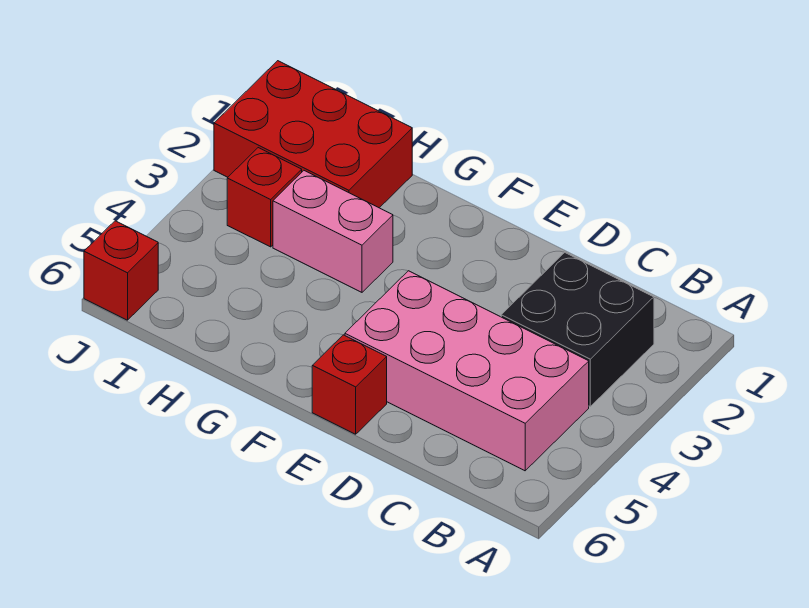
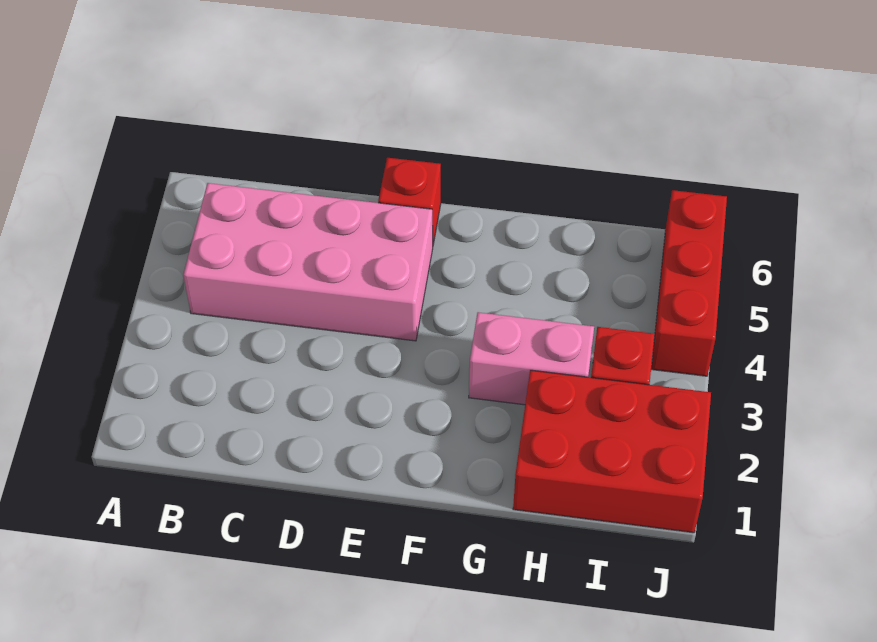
black brick B2:C3 level 1 -> none
red brick J6 level 1 -> red brick J4:J6 level 1

